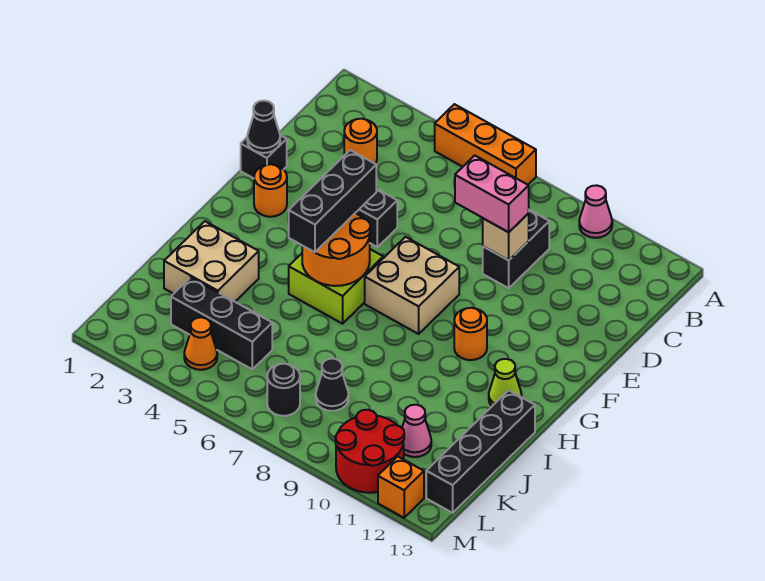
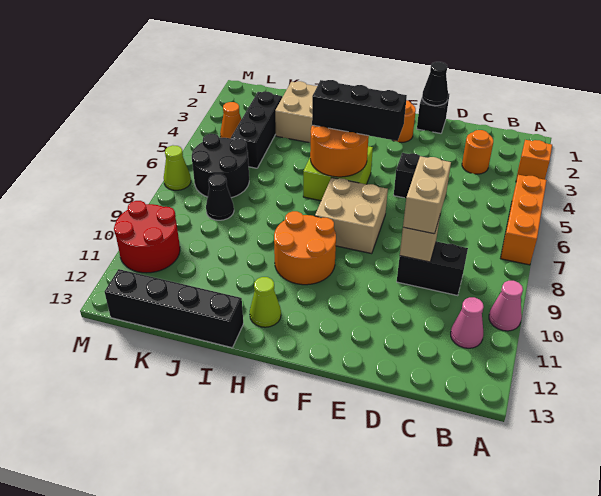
pink brick D8:D9 level 3 -> tan brick D8:D9 level 3
orange round brick G10 level 1 -> orange round brick G9:H10 level 1
pink cone K11 level 1 -> pink cone B11 level 1
black round brick L7 level 1 -> black round brick K6:L7 level 1
none -> lime cone M7 level 1
orange brick M12 level 1 -> orange brick A3 level 1

